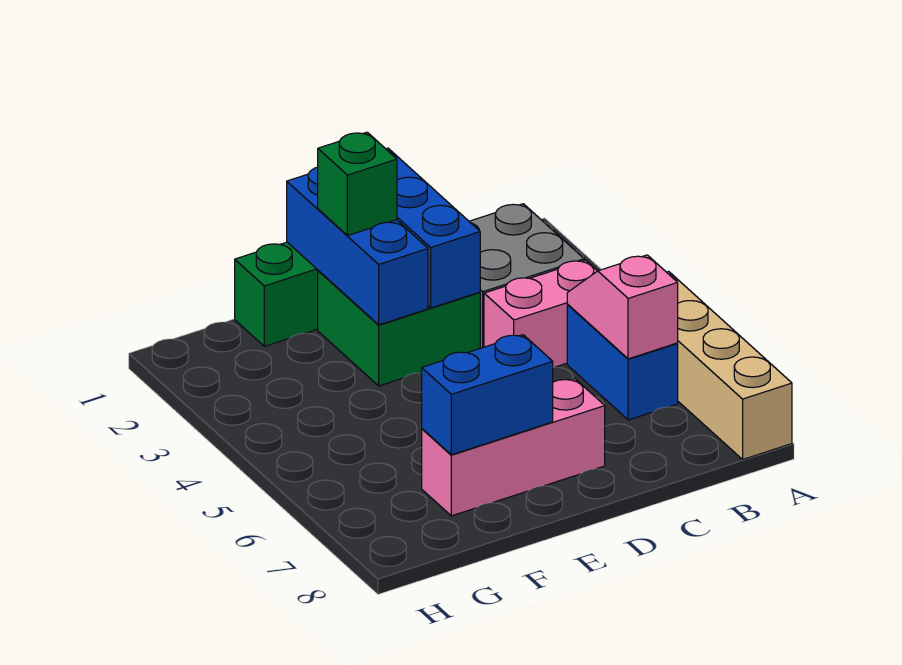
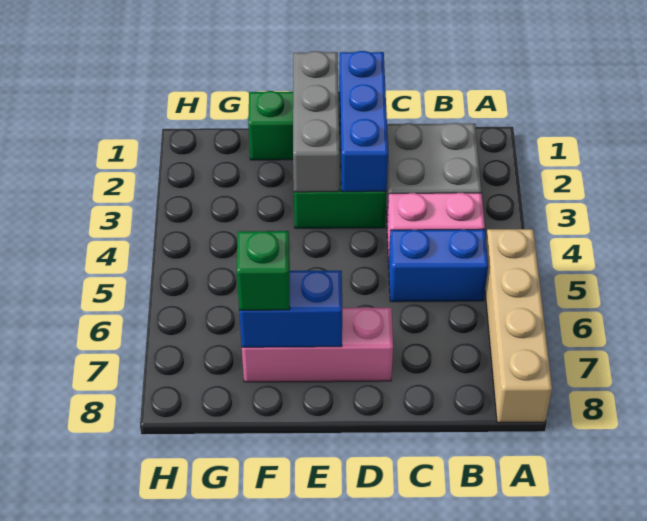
blue brick B5:B6 level 1 -> blue brick B5:C5 level 1
pink slope B5:B6 level 2 top 6 -> none
blue brick E1:E3 level 2 -> grey brick E1:E3 level 2
green brick E2 level 3 -> green brick F7 level 3

